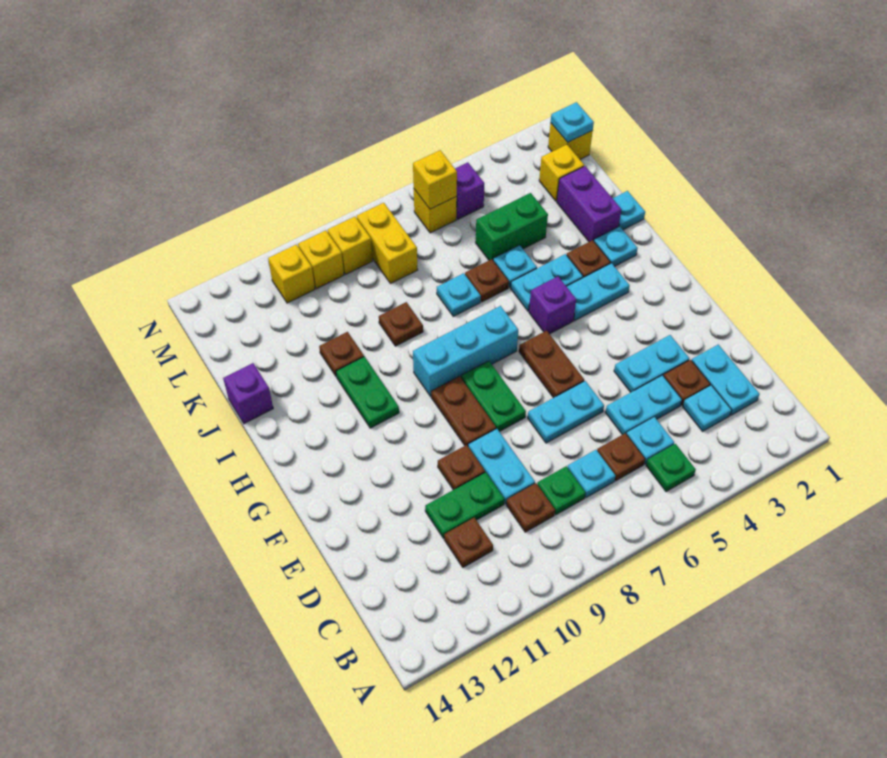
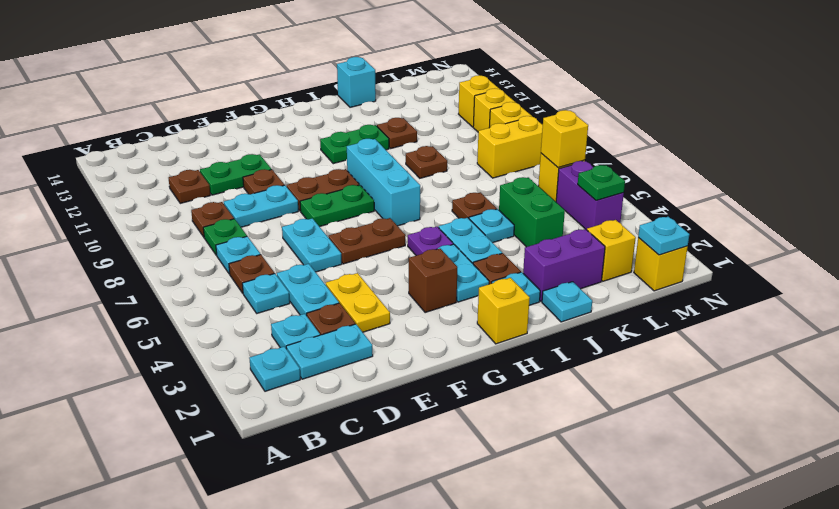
green plate B5 level 1 -> green plate M4 level 2
green plate D10:D11 level 1 -> green plate D11:E11 level 1
cyan plate E3:E4 level 1 -> yellow plate E3:E4 level 1
none -> brown brick G3 level 1
none -> yellow brick H1 level 1
purple brick H5 level 1 -> purple plate H5 level 1
cyan plate J7 level 1 -> cyan plate B2 level 1
purple brick J14 level 1 -> cyan brick J14 level 1
purple brick M5 level 1 -> purple brick M4:M5 level 1

